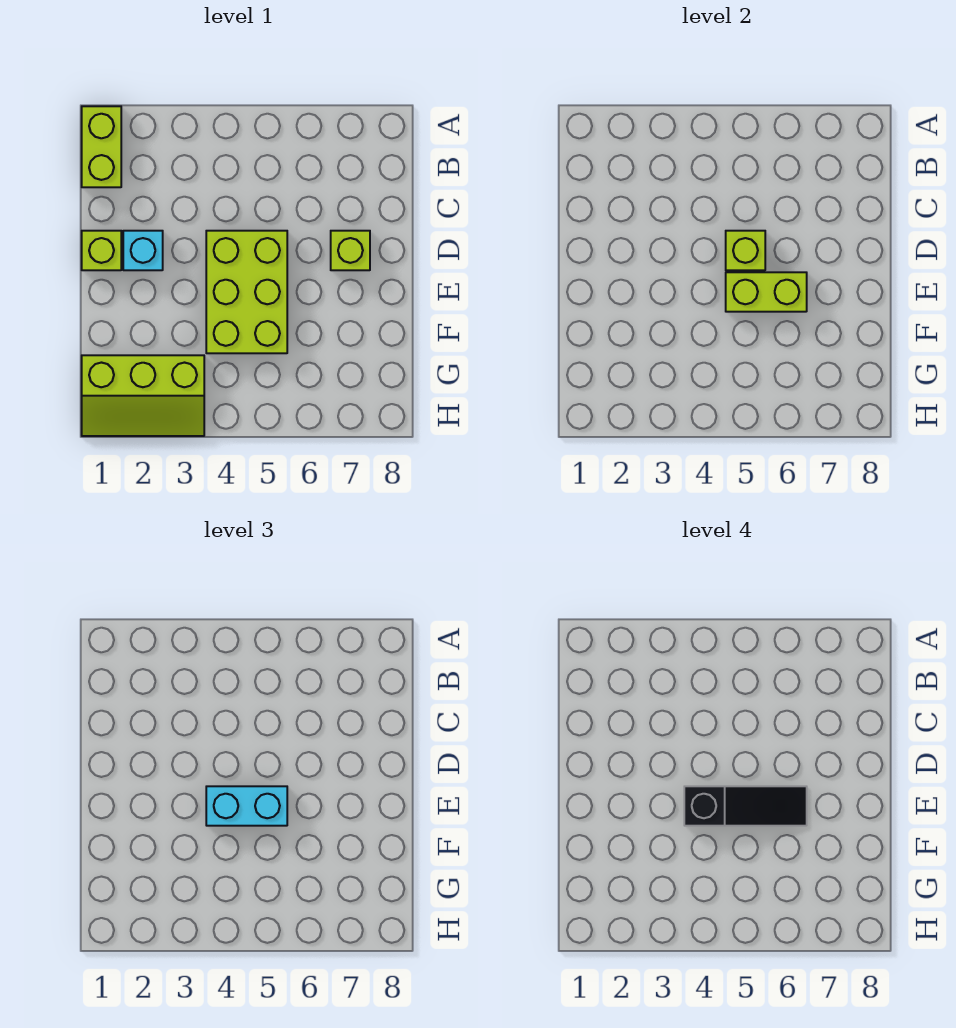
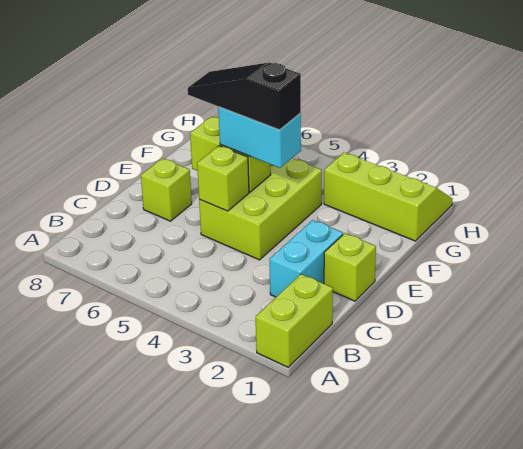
cyan brick D2 level 1 -> cyan brick C2:D2 level 1

